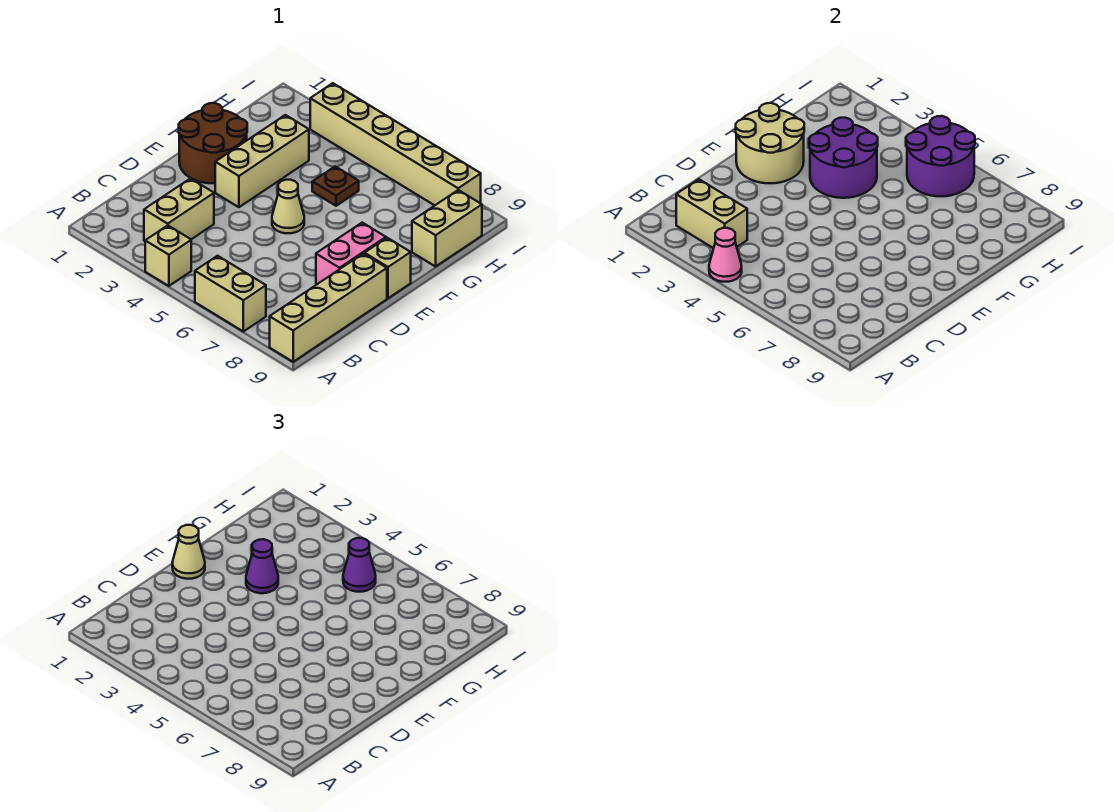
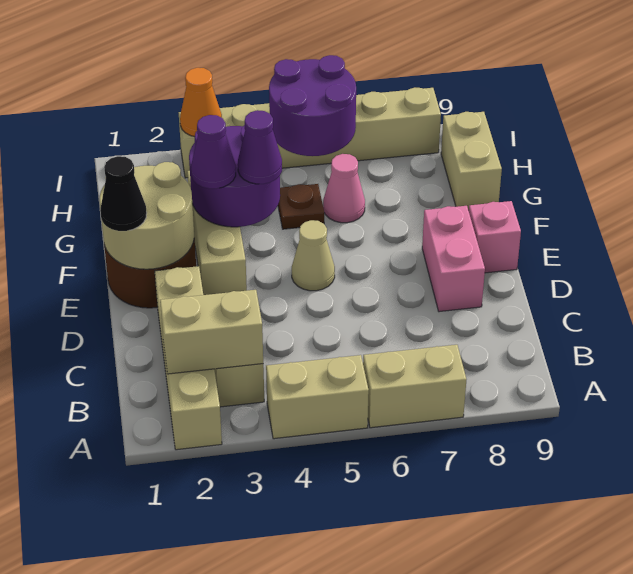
tan brick A4 level 1 -> tan brick A4:A5 level 1
pink cone A4 level 2 -> pink cone G6 level 1
tan brick A9:D9 level 1 -> tan brick A2:D2 level 1
tan cone E1 level 3 -> black cone E1 level 3
tan brick E9 level 1 -> pink brick E9 level 1
purple cone H5 level 3 -> purple cone F4 level 3
none -> orange cone I3 level 2

